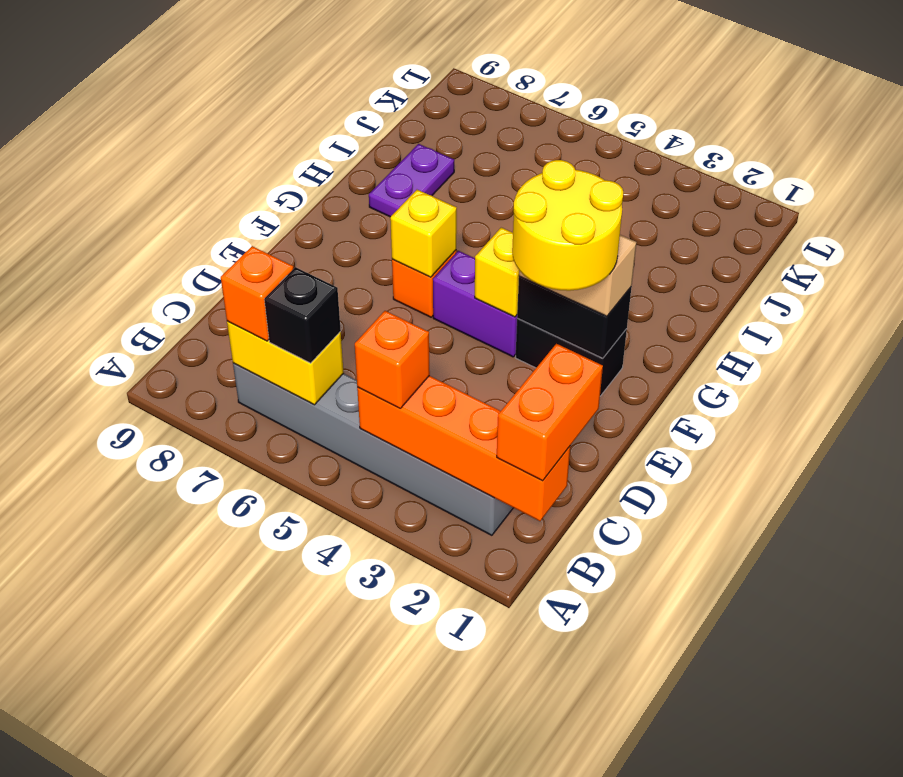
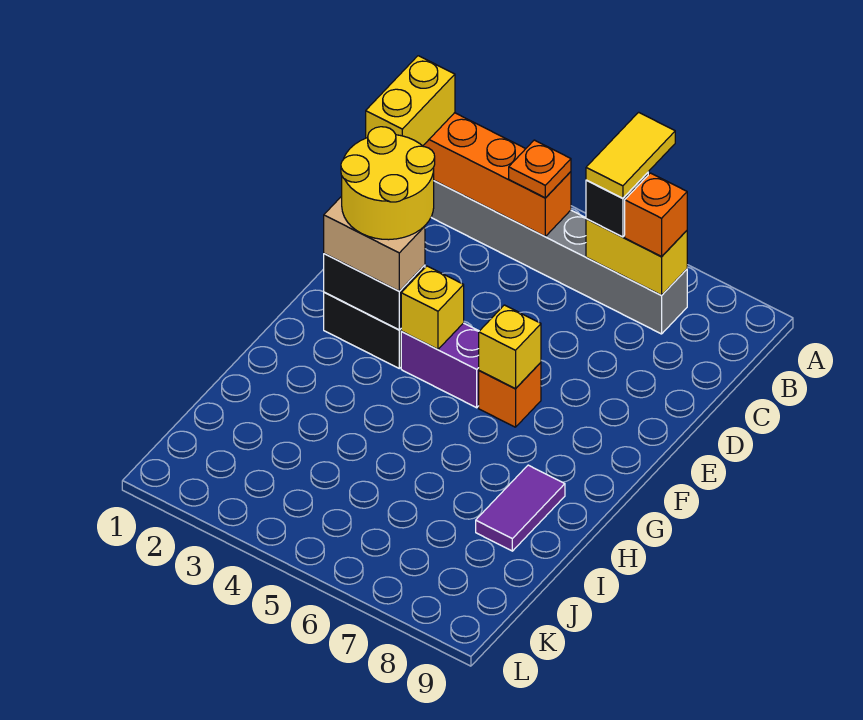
none -> yellow tile A6:B6 level 4
orange brick B1:C1 level 3 -> yellow brick B1:C1 level 3
orange brick B4 level 3 -> orange plate B4 level 3
purple plate H8:I8 level 1 -> purple tile H8:I8 level 1

